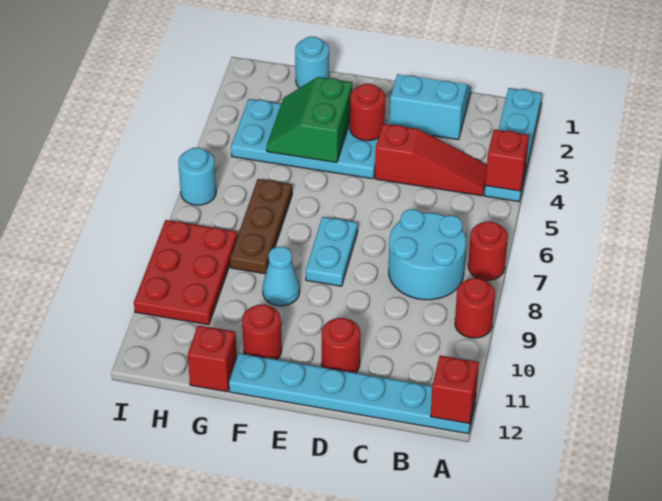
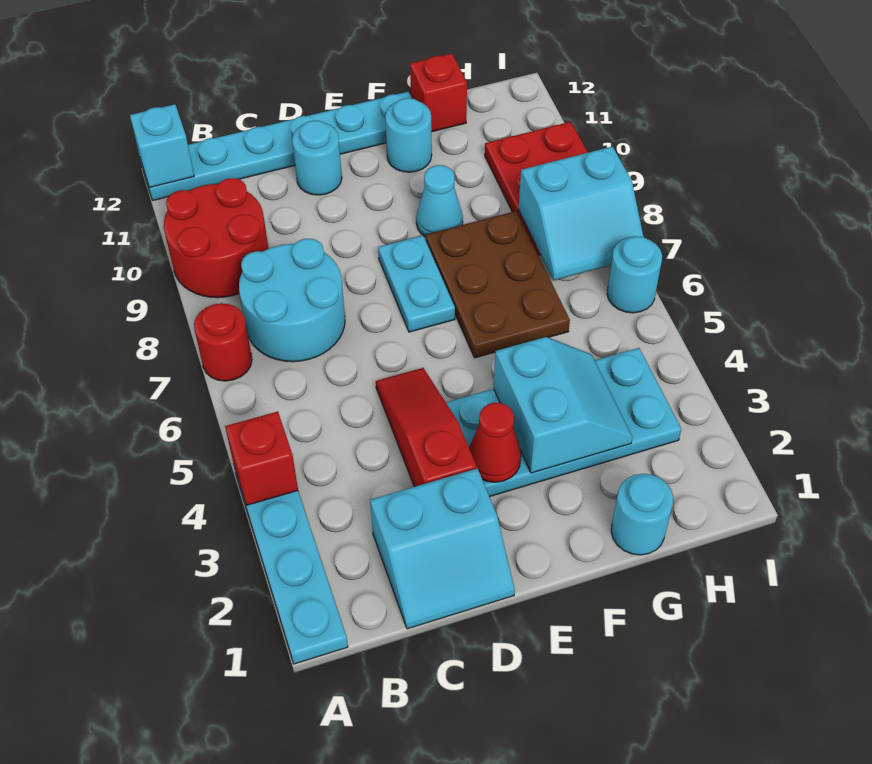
red round brick A9 level 1 -> red round brick A9:B10 level 1
red brick A12 level 2 -> cyan brick A12 level 2
red slope B4:D4 level 1 top D -> red slope D3:D5 level 1 top 3
red round brick D11 level 1 -> cyan round brick D11 level 1
red round brick E3 level 2 -> red cone E3 level 2
green slope F3:G4 level 2 top F -> cyan slope F3:G4 level 2 top F
red round brick F11 level 1 -> cyan round brick F11 level 1
brown plate G6:G8 level 1 -> brown plate F6:G8 level 1
none -> cyan slope H7:I8 level 2 top 8

